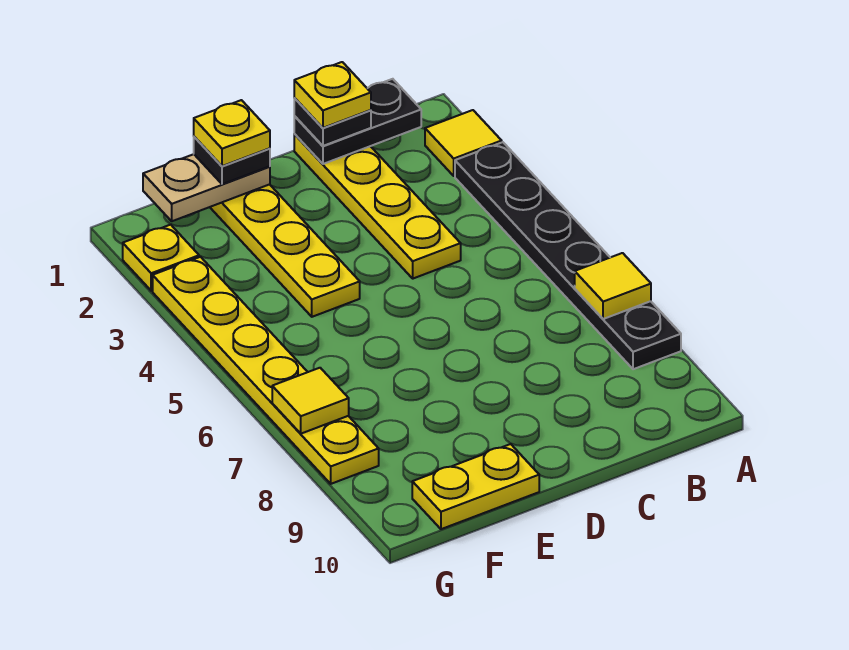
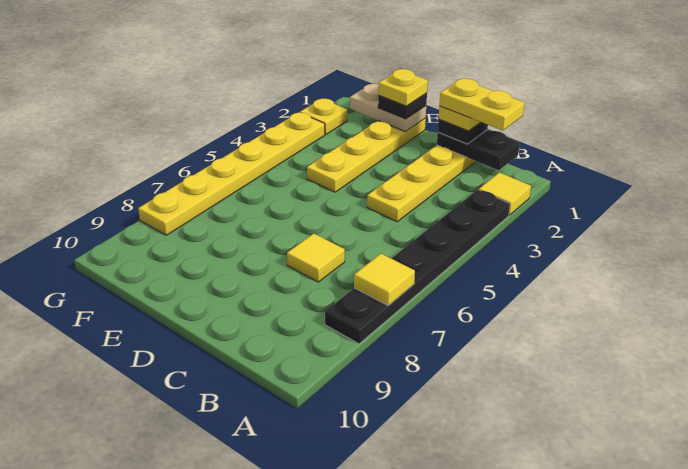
yellow plate E10:F10 level 1 -> yellow plate B1:C1 level 5
yellow tile G7 level 2 -> yellow tile C7 level 1

